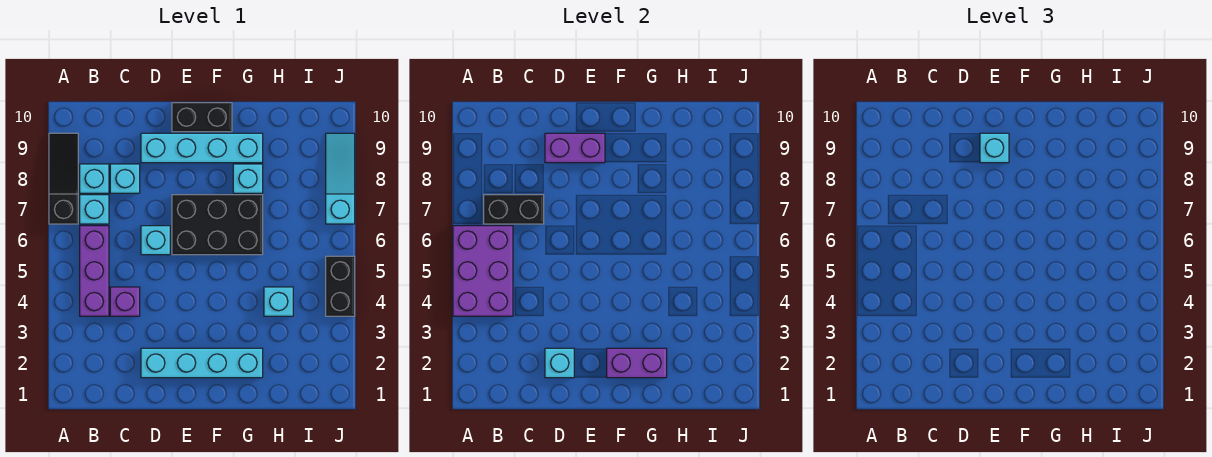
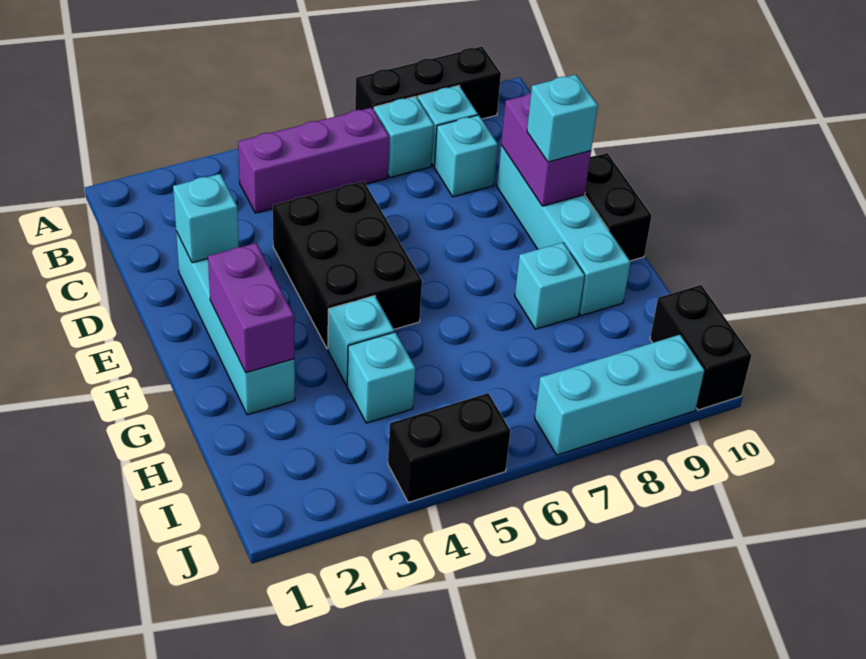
purple brick A4:B6 level 2 -> none
black slope A7:A9 level 1 top 7 -> black brick A7:A9 level 1
black brick B7:C7 level 2 -> black brick I10:J10 level 1
purple brick C4 level 1 -> none
cyan brick D6 level 1 -> cyan brick G4 level 1
black brick E6:G7 level 1 -> black brick D4:F5 level 1
cyan slope J7:J9 level 1 top 7 -> cyan brick J7:J9 level 1

